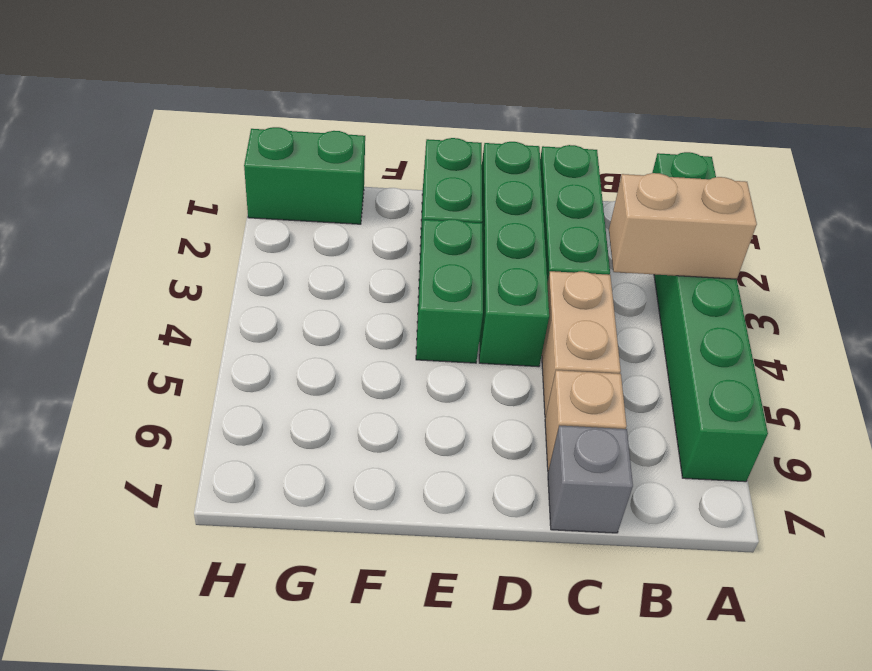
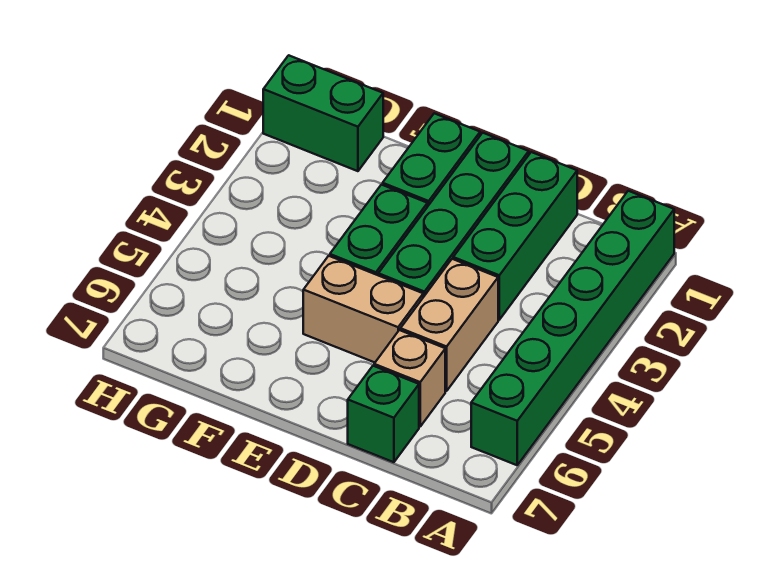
tan brick A3:B3 level 2 -> tan brick D5:E5 level 1
grey brick C7 level 1 -> green brick C7 level 1

